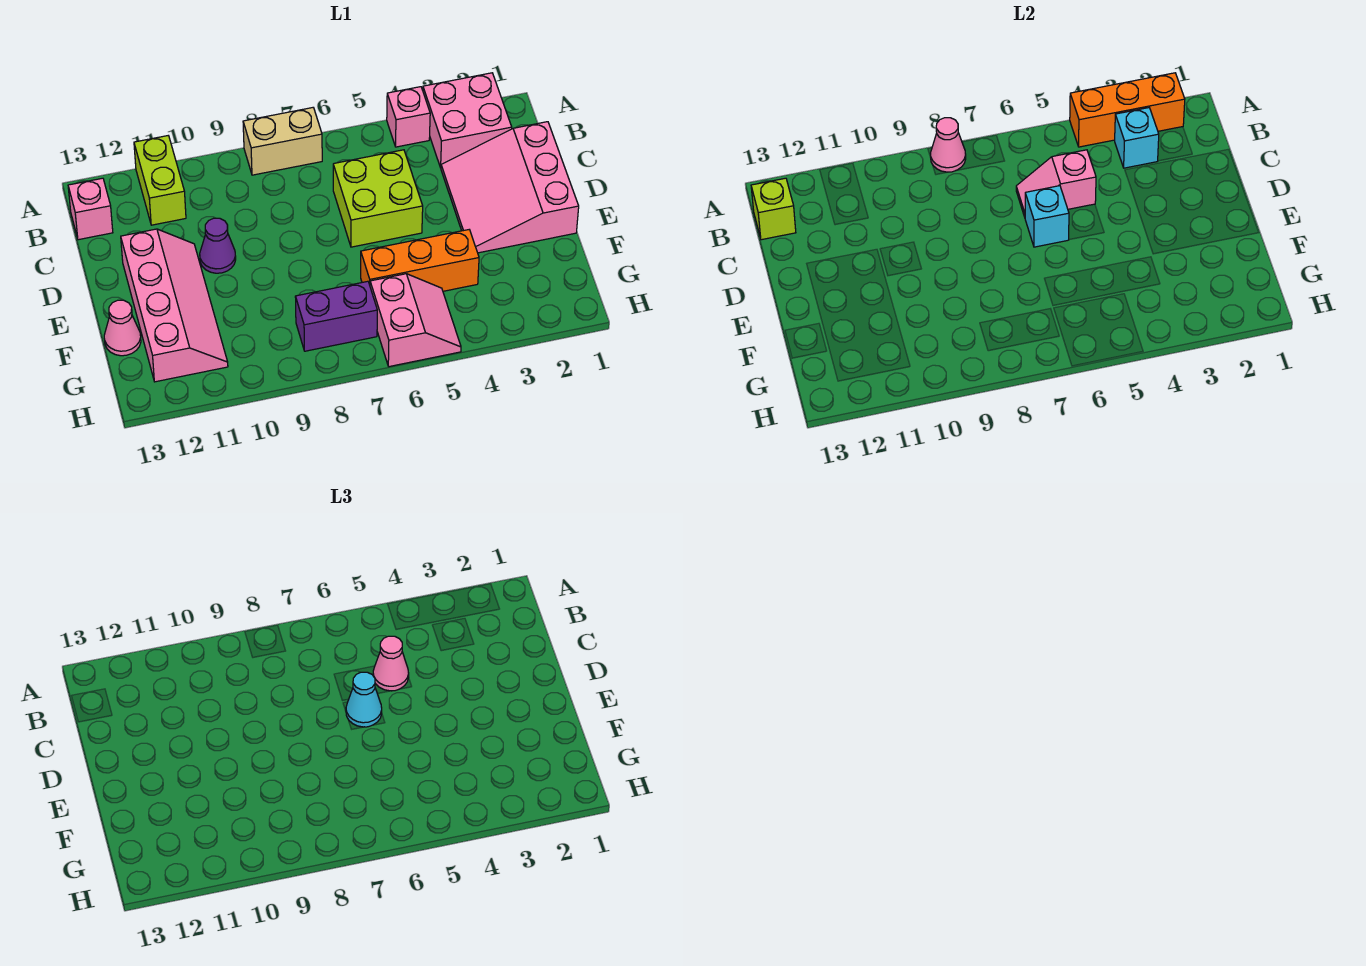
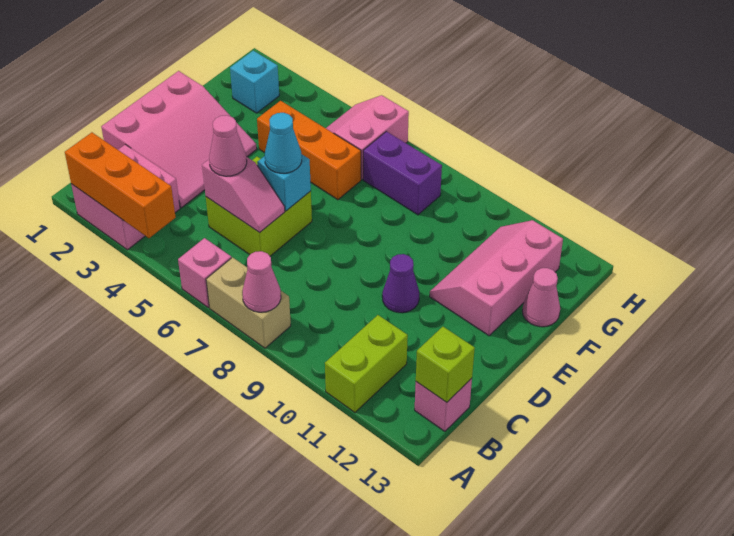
pink brick A4 level 1 -> pink brick A6 level 1
cyan brick B3 level 2 -> cyan brick G2 level 1
pink slope D11:G12 level 1 top 12 -> pink slope E11:G12 level 1 top 12

